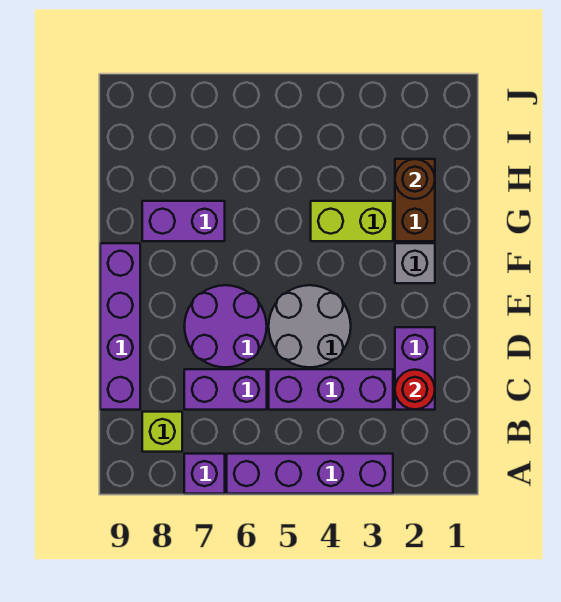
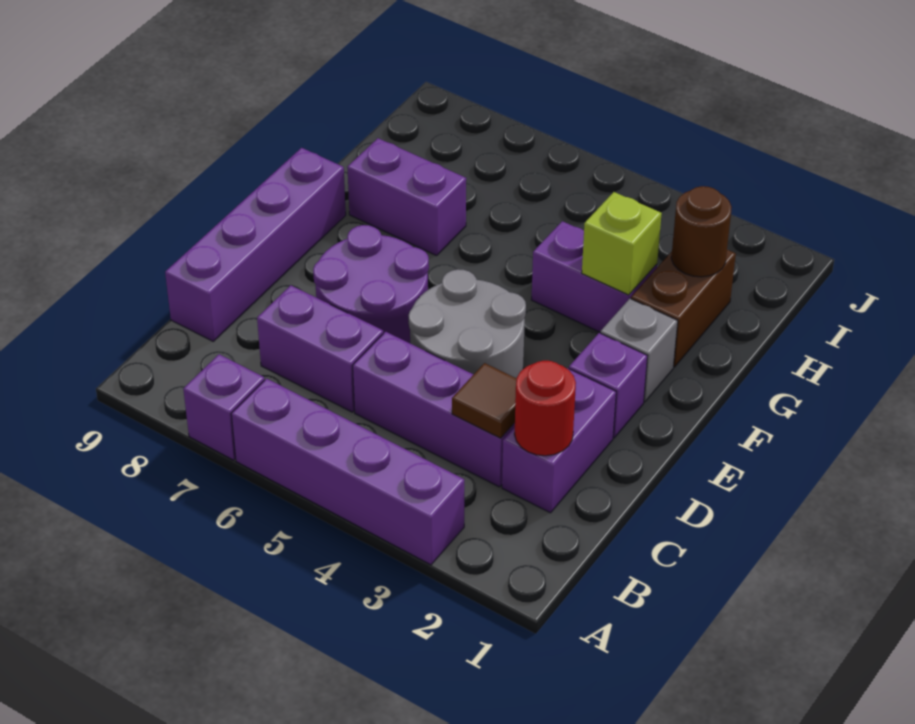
lime brick B8 level 1 -> lime brick G3 level 2
none -> brown tile C3 level 2
none -> purple brick E2 level 1
lime brick G3:G4 level 1 -> purple brick G3:G4 level 1

